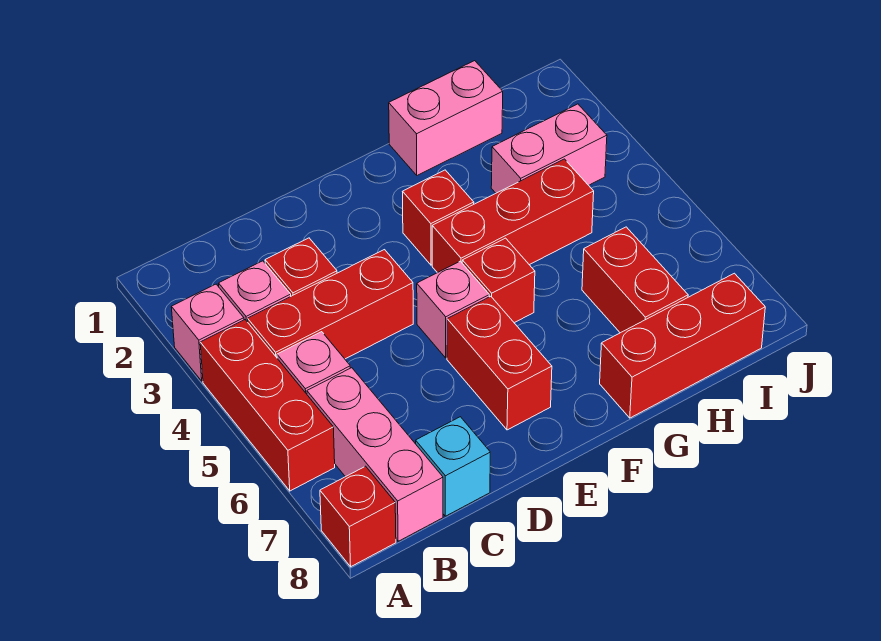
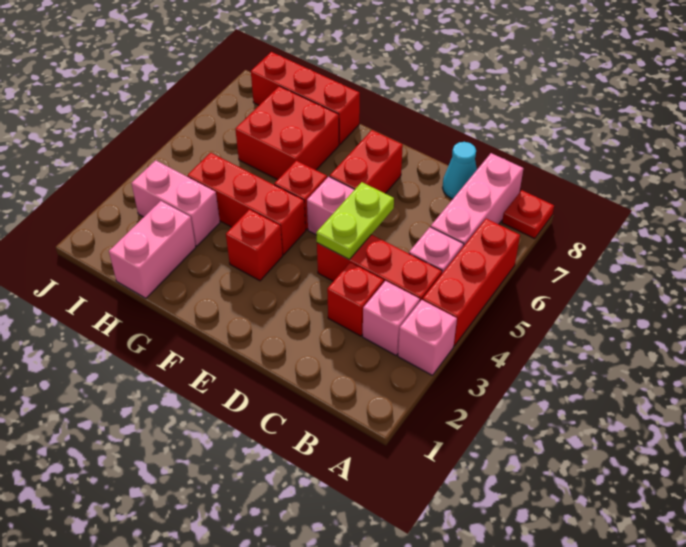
red brick A8 level 1 -> red plate A8 level 1
cyan brick C8 level 1 -> cyan cone C8 level 1
none -> lime plate D4:D5 level 2
pink brick G1:H1 level 1 -> pink brick H1:H2 level 1
red brick H6:H7 level 1 -> red brick G6:H7 level 1

